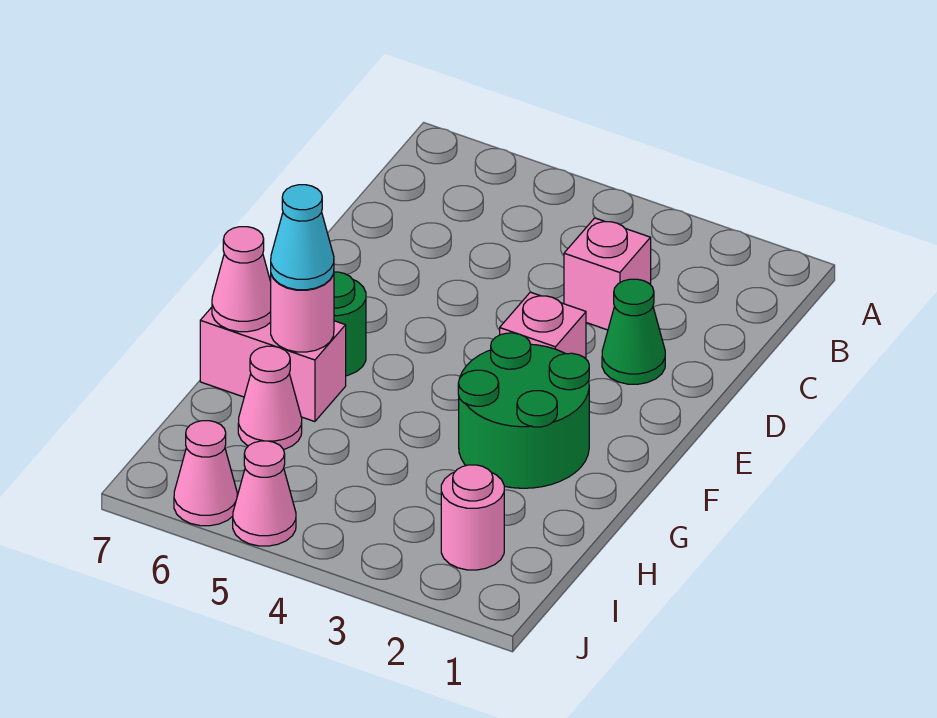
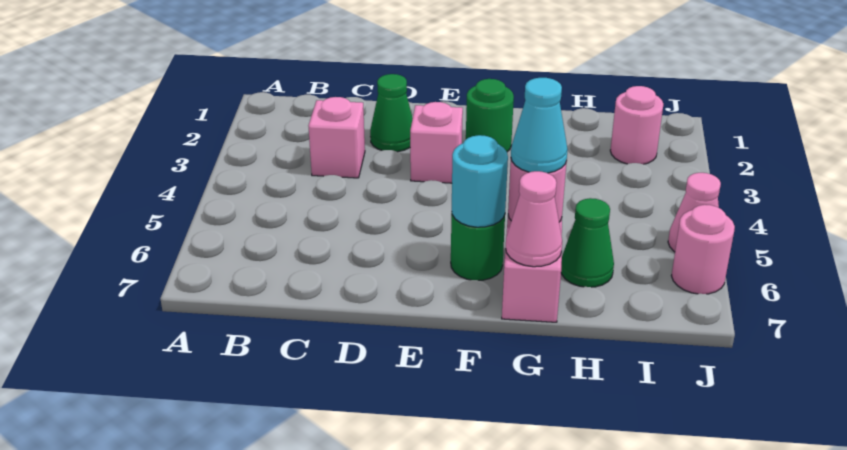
green round brick F2:G3 level 1 -> green round brick F2 level 1
none -> cyan round brick F6 level 2
pink cone H6 level 1 -> green cone H6 level 1
pink cone J6 level 1 -> pink round brick J6 level 1

